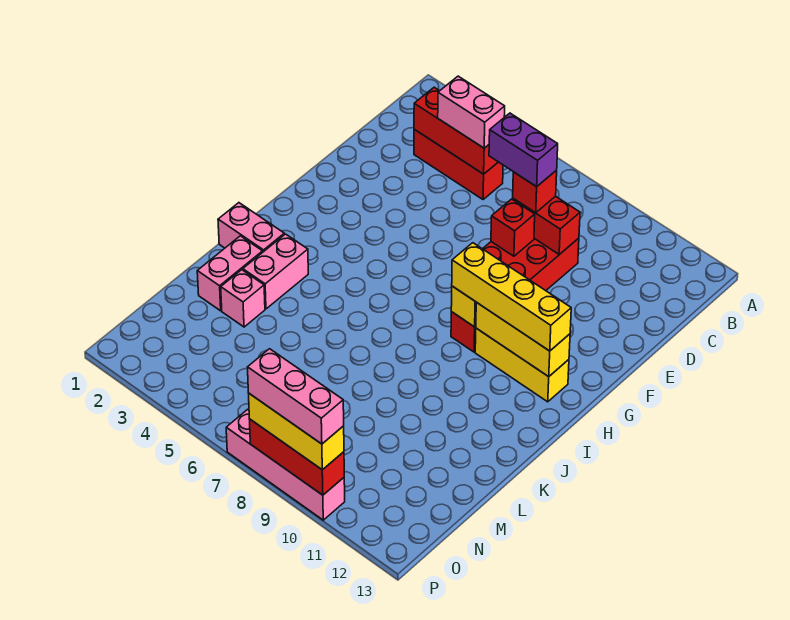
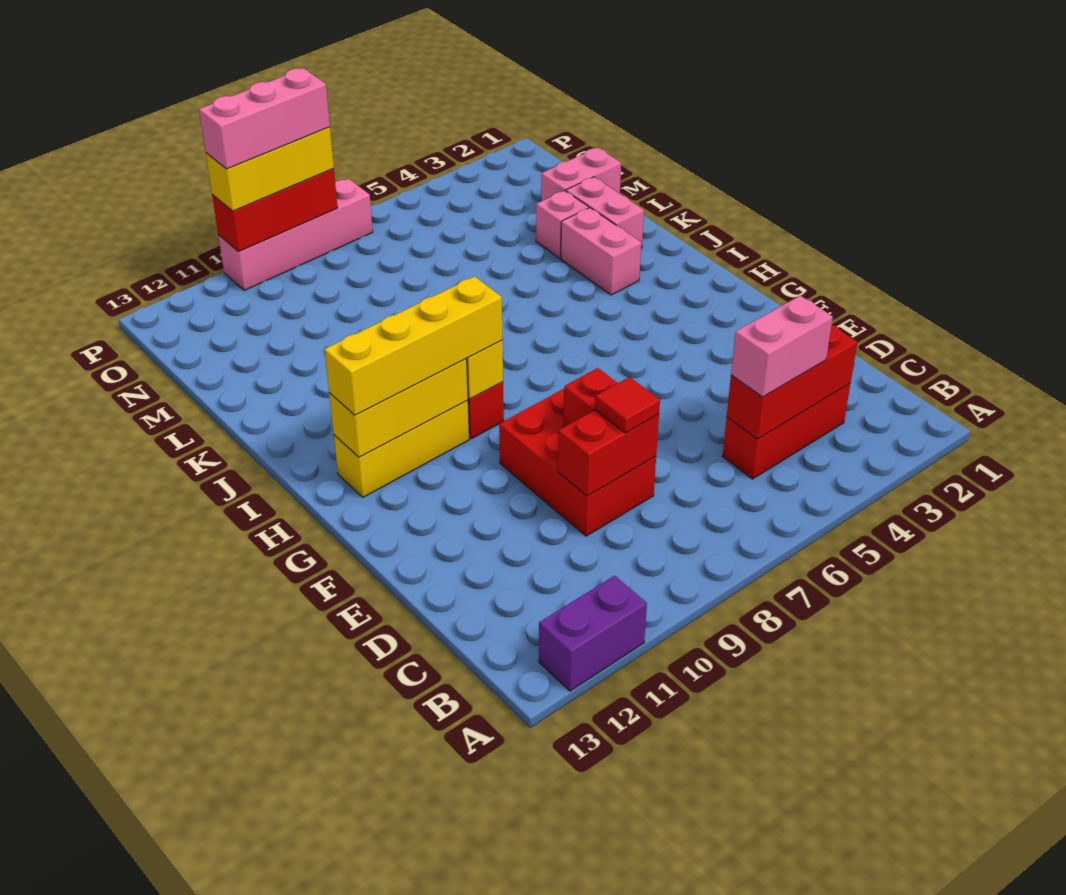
purple brick D7:D8 level 4 -> purple brick A11:A12 level 1
red brick D8 level 3 -> red tile D8 level 3
pink brick J1:J2 level 1 -> pink brick M1:M2 level 1

